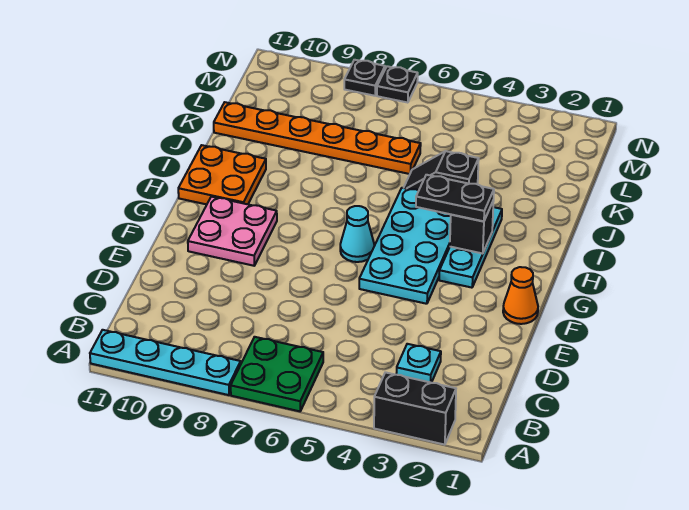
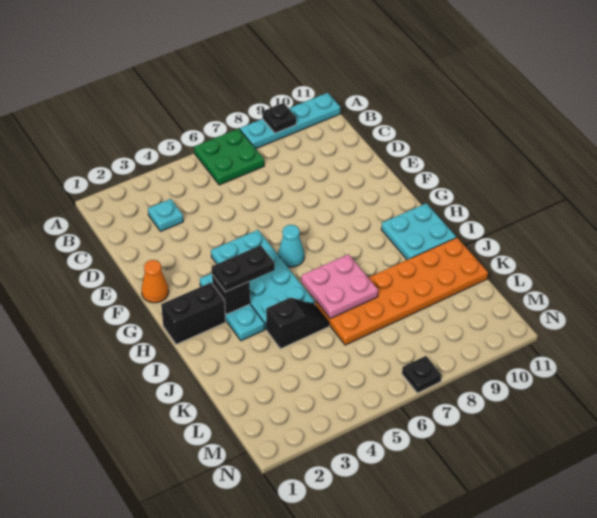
black brick A2:A3 level 1 -> black brick H1:H2 level 1
pink plate F9:G10 level 1 -> pink plate I6:J7 level 2
orange plate H10:I11 level 1 -> cyan plate H10:I11 level 1
orange plate K6:K11 level 1 -> orange plate J6:K11 level 1
black plate N8 level 1 -> black plate A9 level 2

